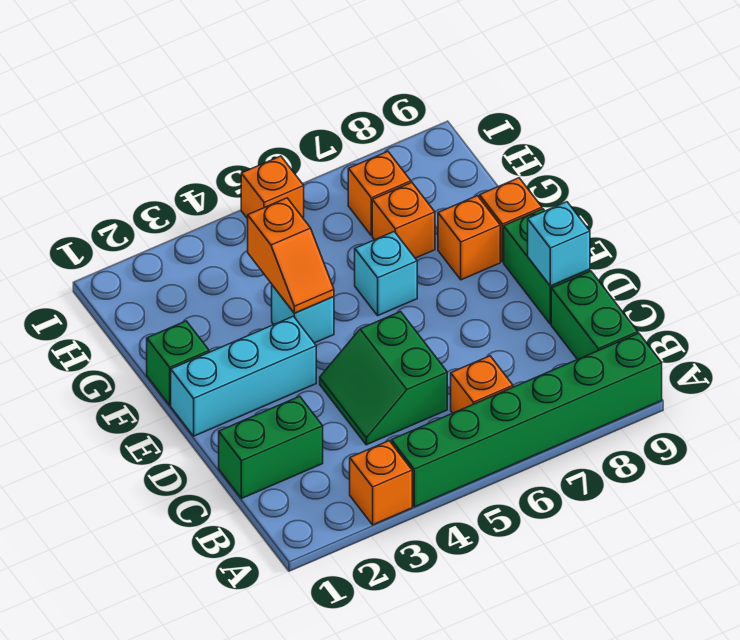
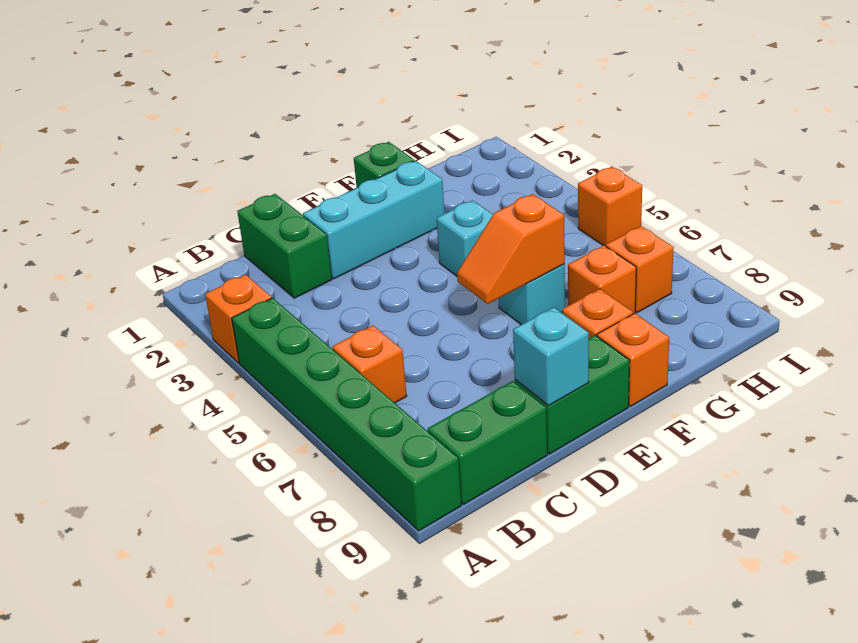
green slope C4:D5 level 1 top 5 -> none
cyan brick E1:E3 level 1 -> cyan brick D2:F2 level 1
orange slope F4:G4 level 2 top G -> orange slope E6:F6 level 2 top F

